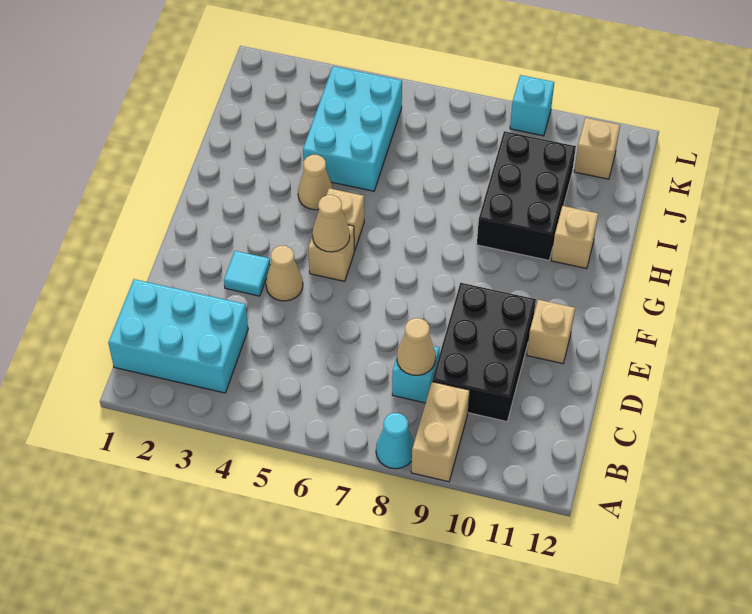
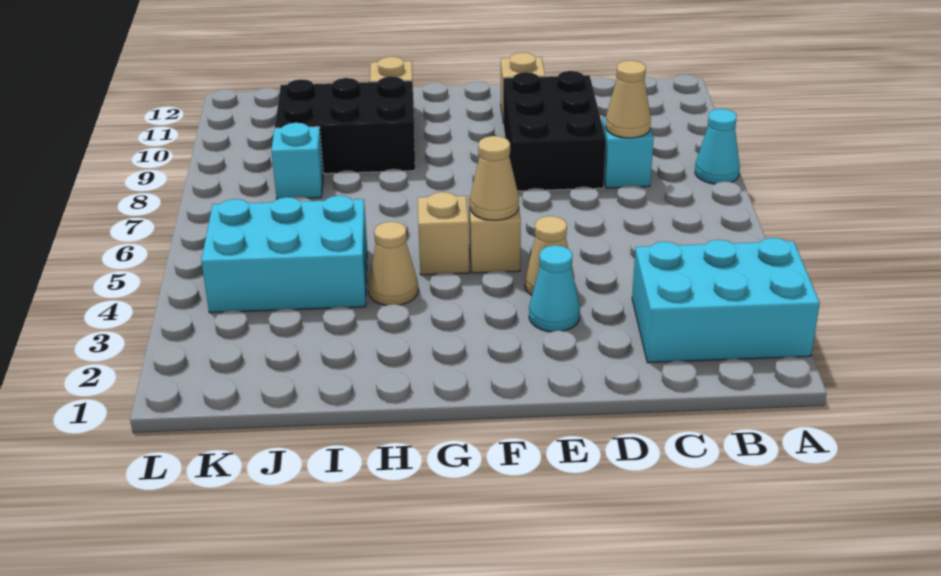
tan brick A9:B9 level 1 -> none
cyan brick B1:C3 level 1 -> cyan brick A2:C3 level 1
black brick C9:E10 level 1 -> black brick D8:E10 level 1
cyan tile E3 level 1 -> cyan cone E3 level 1
tan brick K11 level 1 -> none
cyan brick L9 level 1 -> cyan brick J8 level 1

